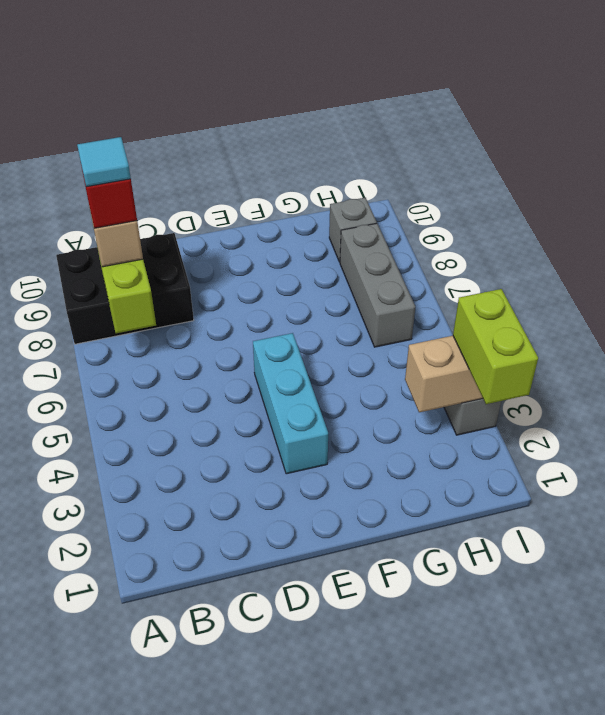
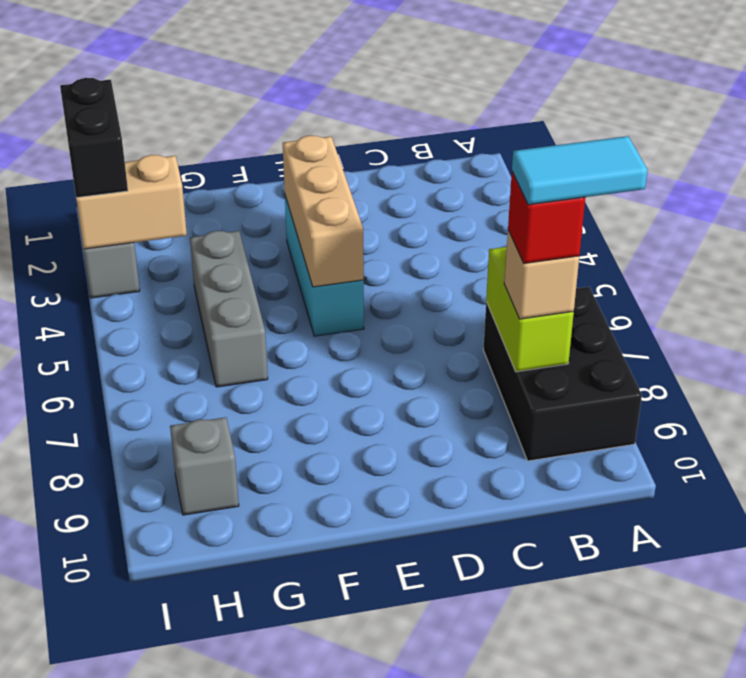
black brick A8:C9 level 1 -> black brick A7:B9 level 1
cyan tile B8 level 5 -> cyan tile A8:B8 level 5
none -> tan brick E3:E5 level 2
grey brick H6:H8 level 1 -> grey brick G4:G6 level 1
lime brick I2:I3 level 3 -> black brick I2:I3 level 3

